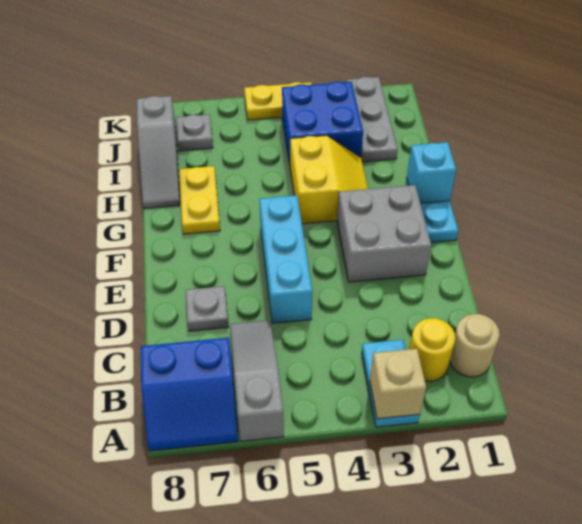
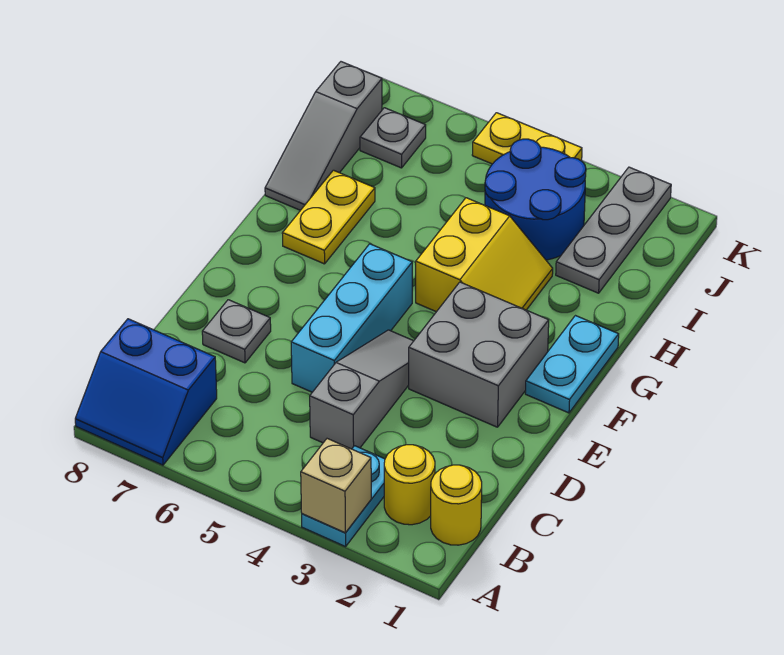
grey slope A6:C6 level 1 top A -> grey slope C4:E4 level 1 top C
tan round brick B1 level 1 -> yellow round brick B1 level 1
cyan brick G1 level 2 -> none
blue brick I3:J4 level 1 -> blue round brick I3:J4 level 1

